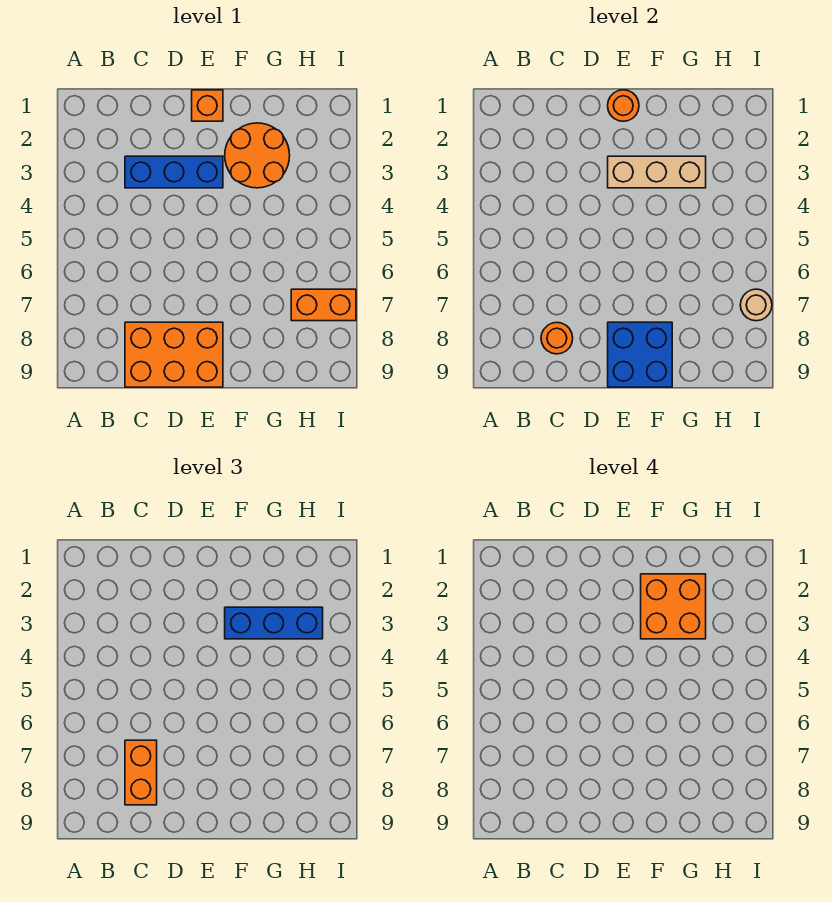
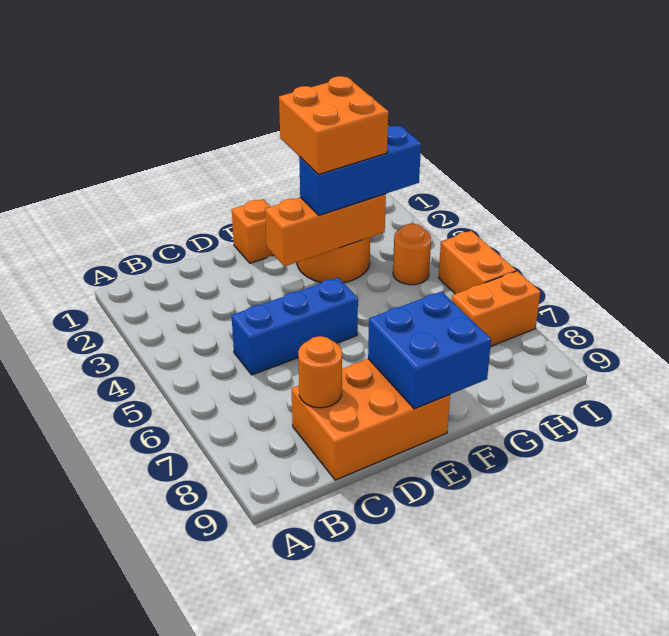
blue brick C3:E3 level 1 -> blue brick C5:E5 level 1
orange brick C7:C8 level 3 -> orange brick I5:I6 level 1
orange round brick E1 level 2 -> orange round brick H4 level 1
tan brick E3:G3 level 2 -> orange brick E3:G3 level 2
tan round brick I7 level 2 -> none

